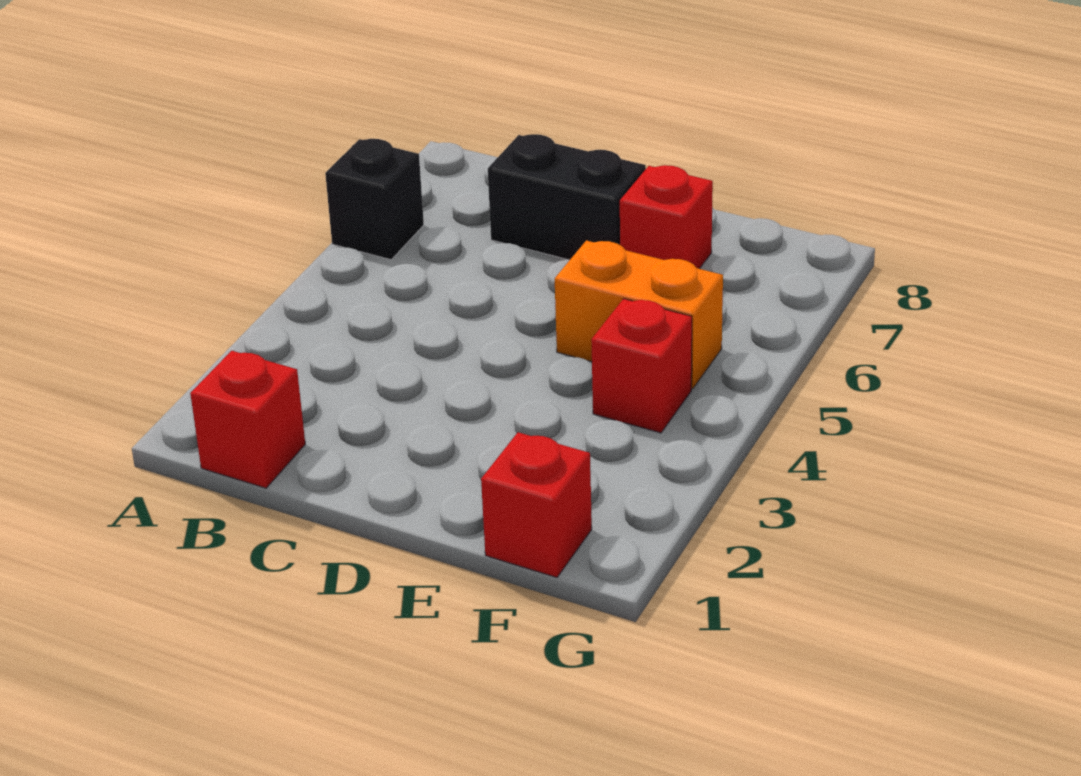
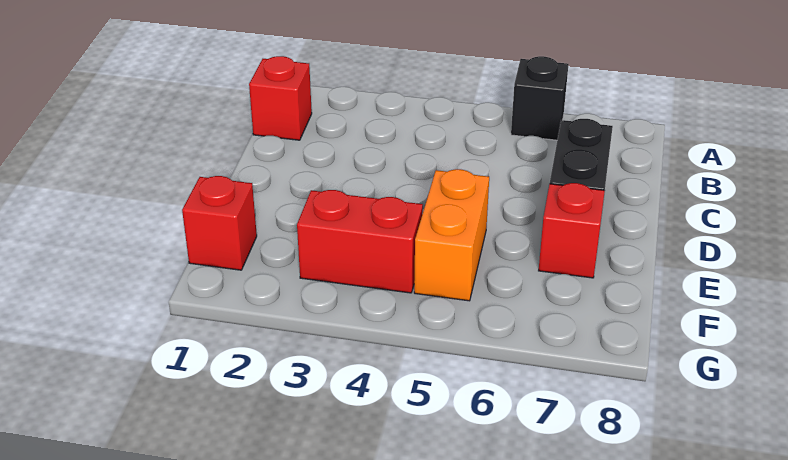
red brick F4 level 1 -> red brick F3:F4 level 1

